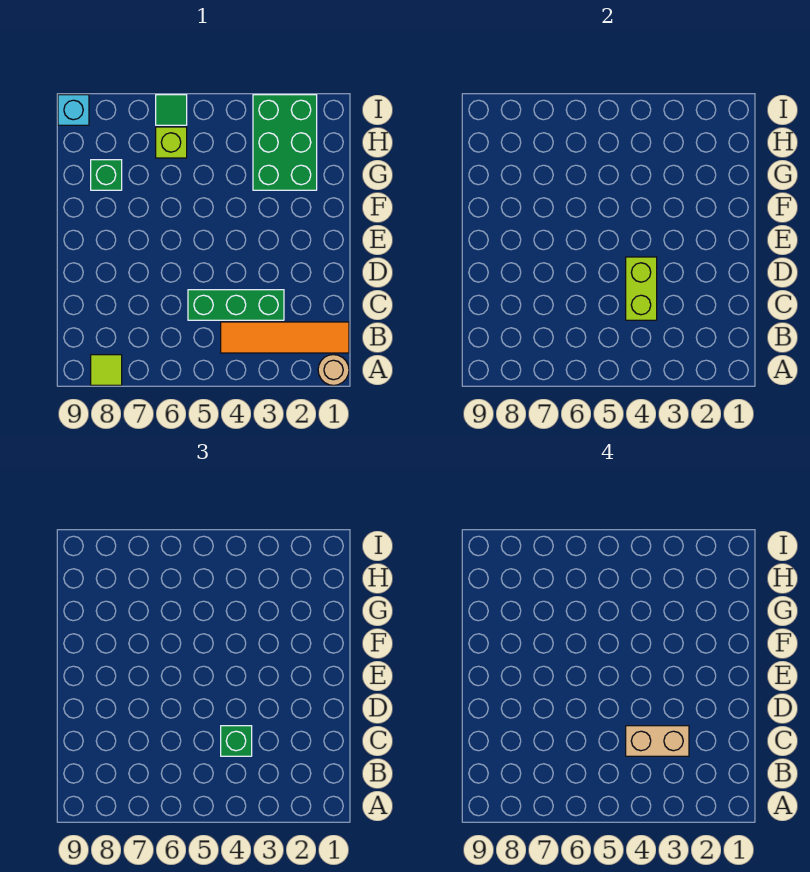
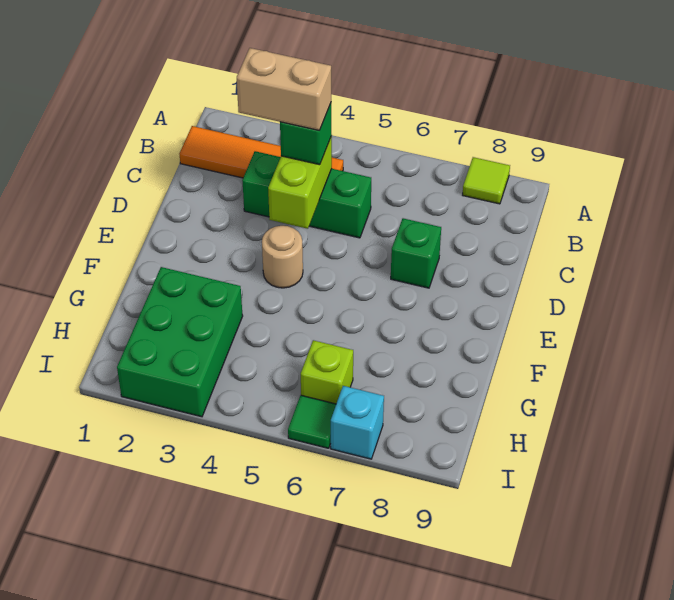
tan round brick A1 level 1 -> tan round brick E4 level 1
green brick G8 level 1 -> green brick D7 level 1
cyan brick I9 level 1 -> cyan brick I7 level 1

